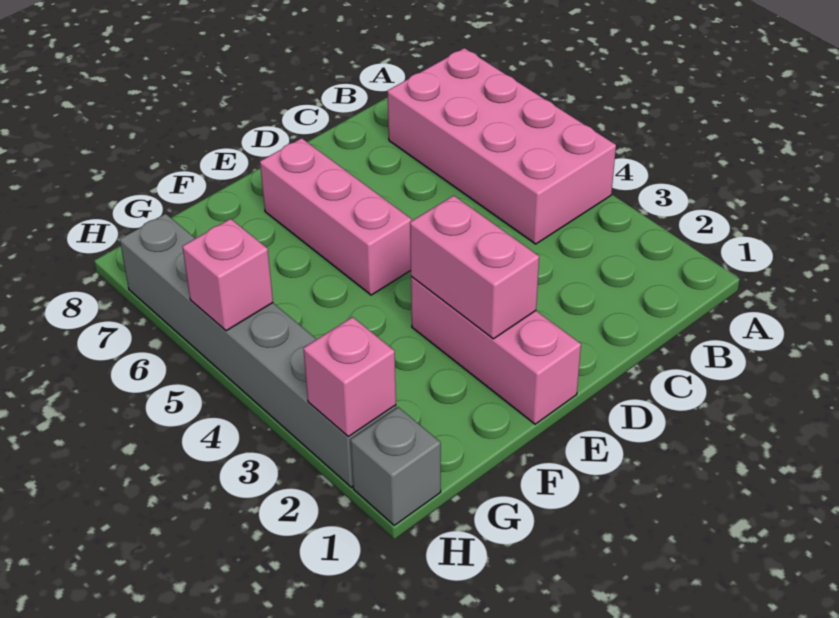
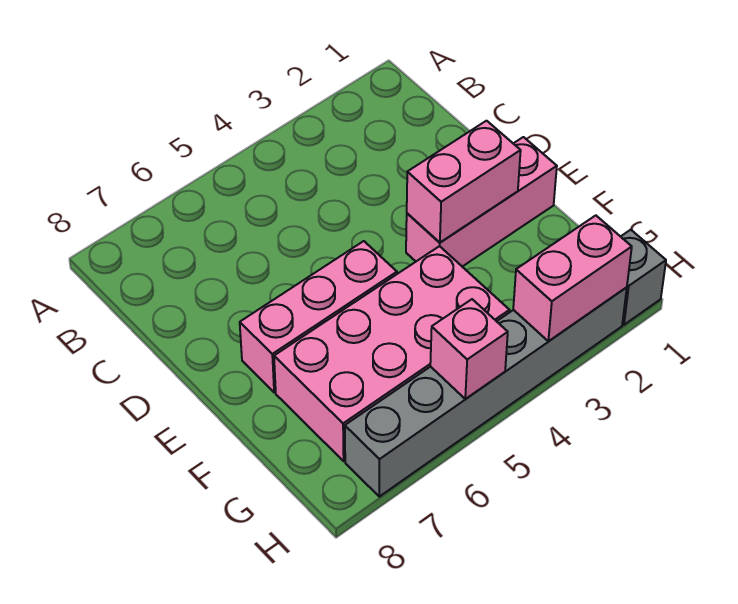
pink brick A4:B7 level 1 -> pink brick F4:G7 level 1
pink brick H2 level 2 -> pink brick H2:H3 level 2

